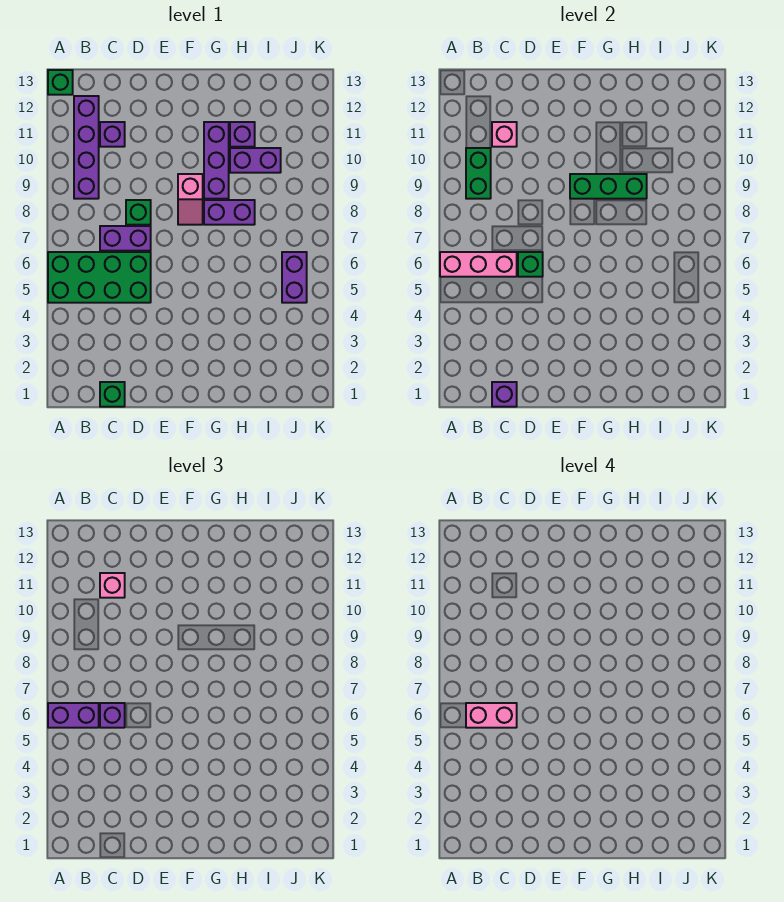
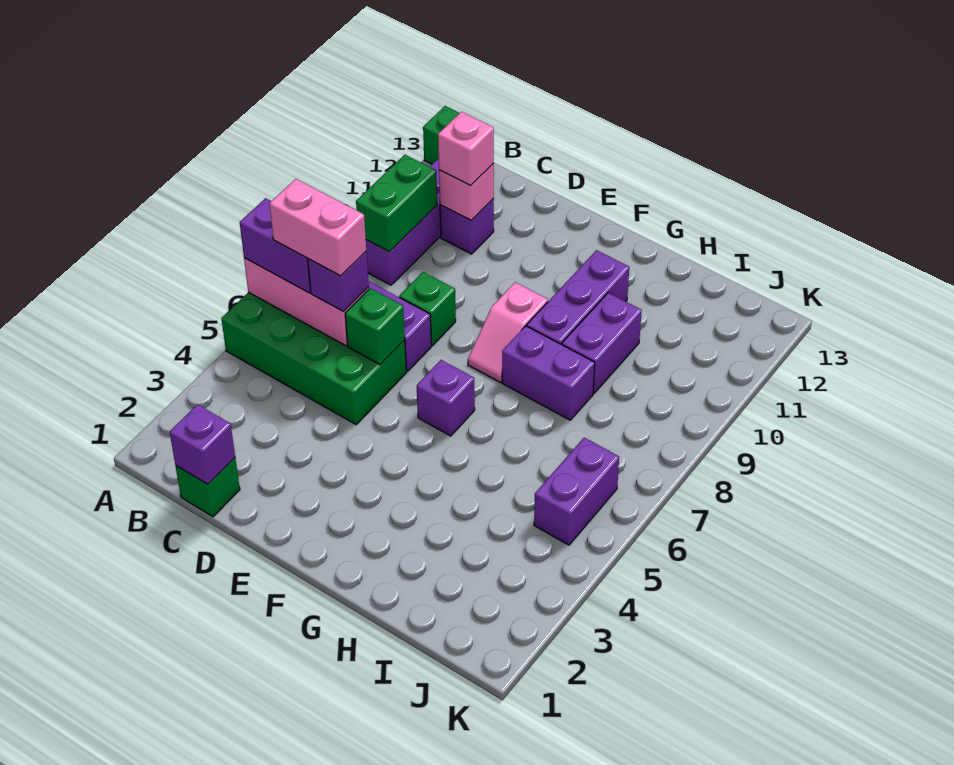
green brick F9:H9 level 2 -> none
purple brick H10:I10 level 1 -> purple brick H9:H10 level 1
purple brick H11 level 1 -> purple brick F6 level 1

